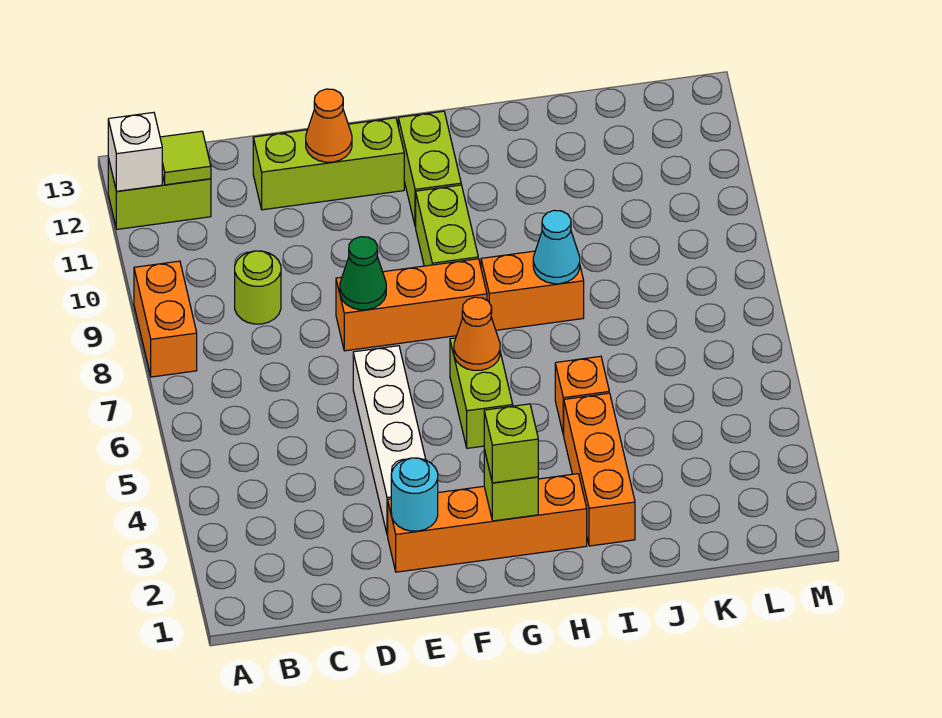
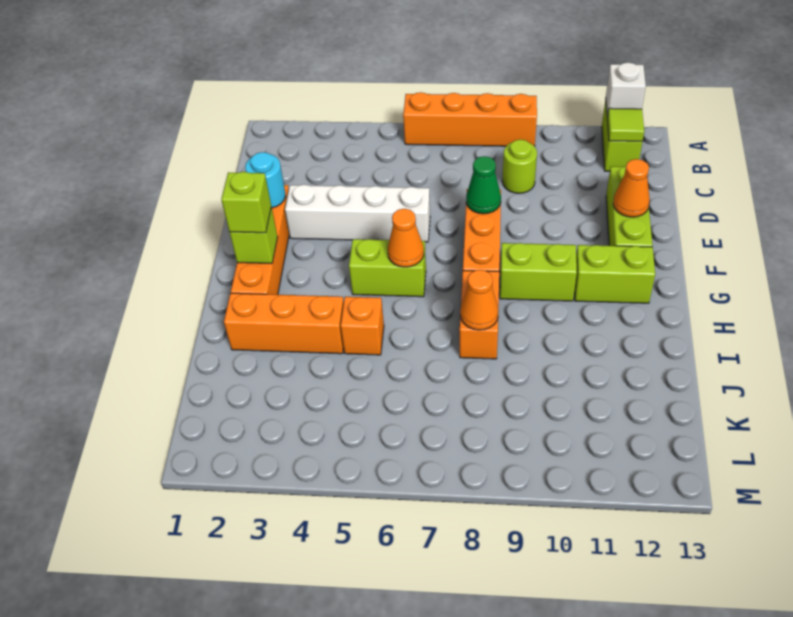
orange brick A8:A9 level 1 -> orange brick A6:A9 level 1
cyan cone I8 level 2 -> orange cone I8 level 2

